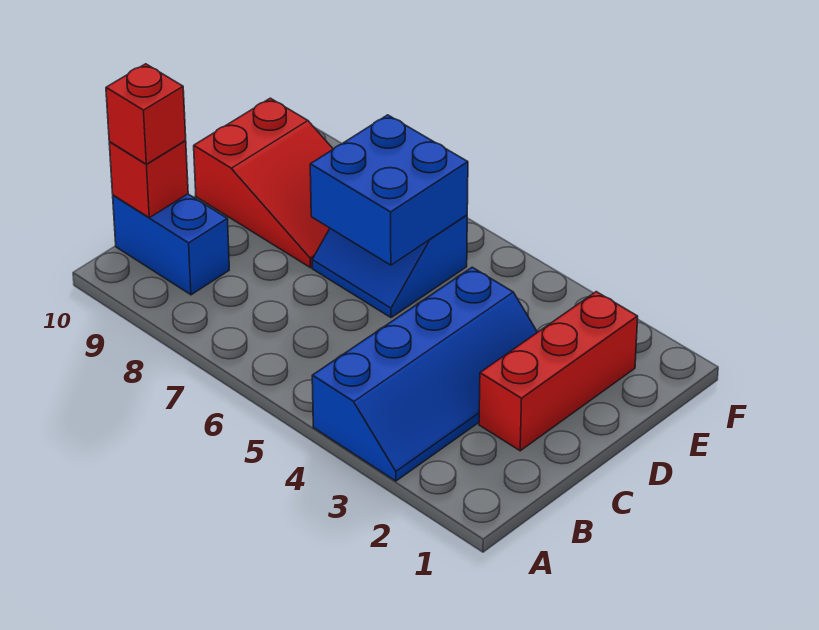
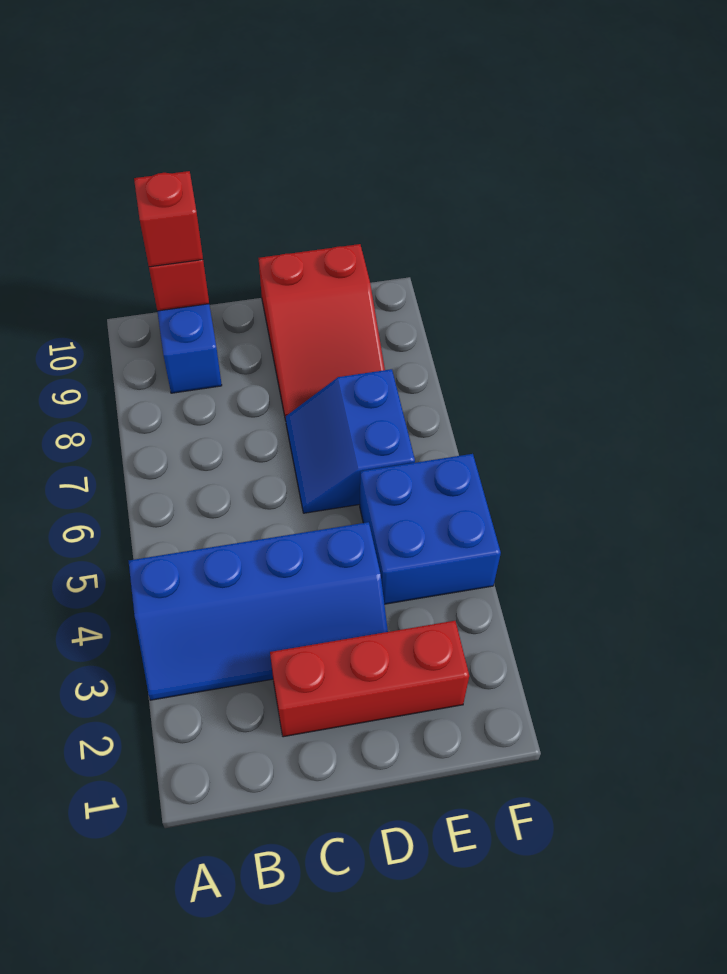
blue brick D6:E7 level 2 -> blue brick E4:F5 level 1

